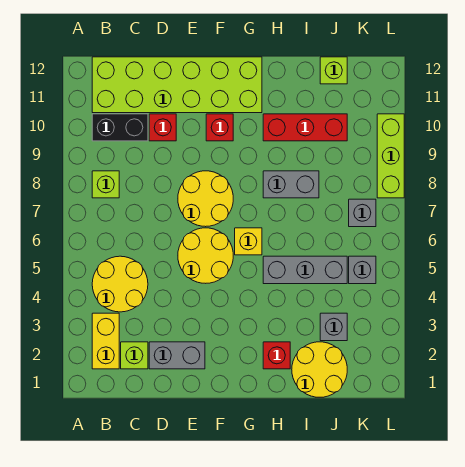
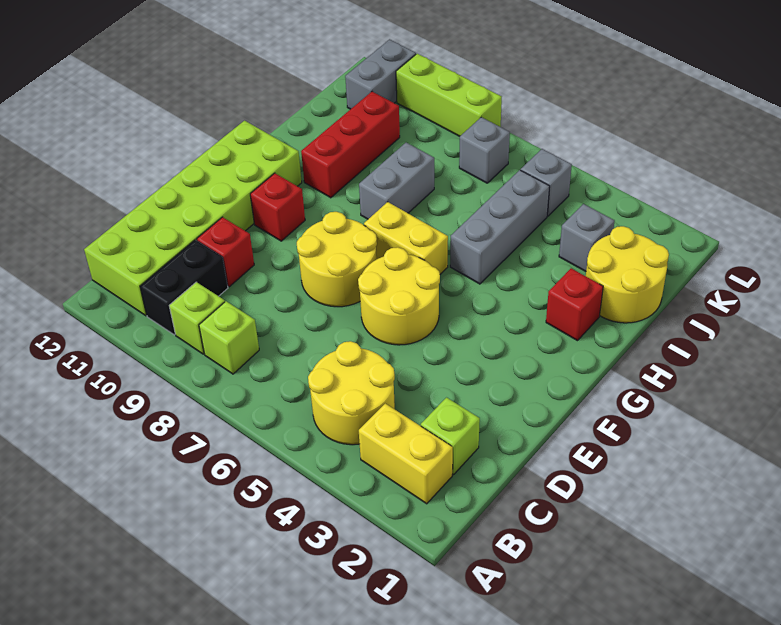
grey brick D2:E2 level 1 -> grey brick K11:L11 level 1
yellow brick G6 level 1 -> yellow brick G6:G7 level 1
lime brick J12 level 1 -> lime brick B9 level 1

